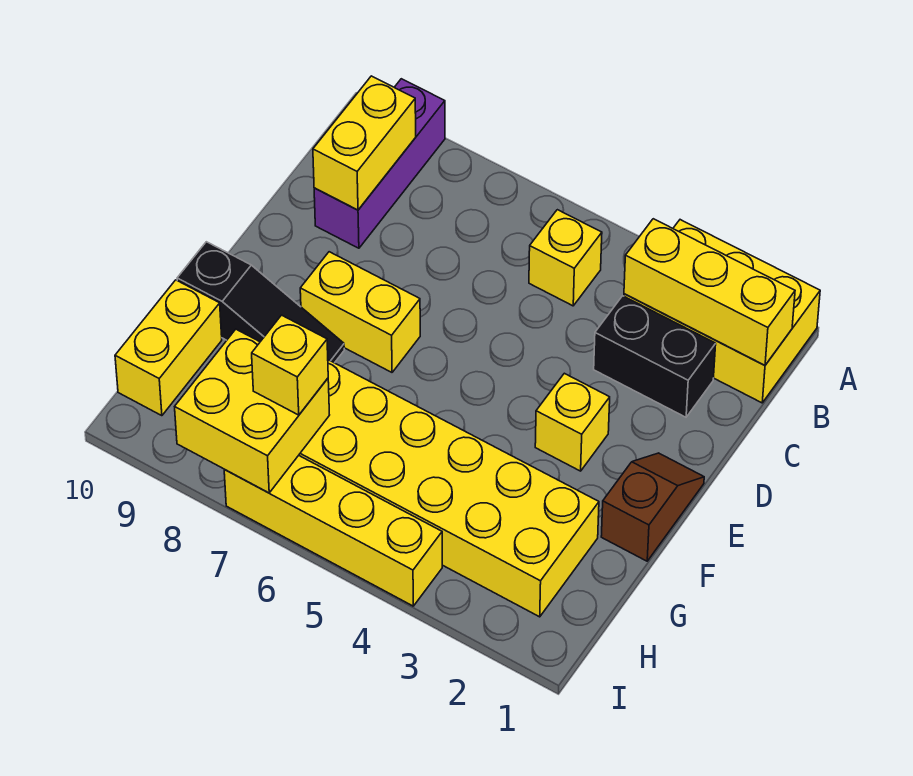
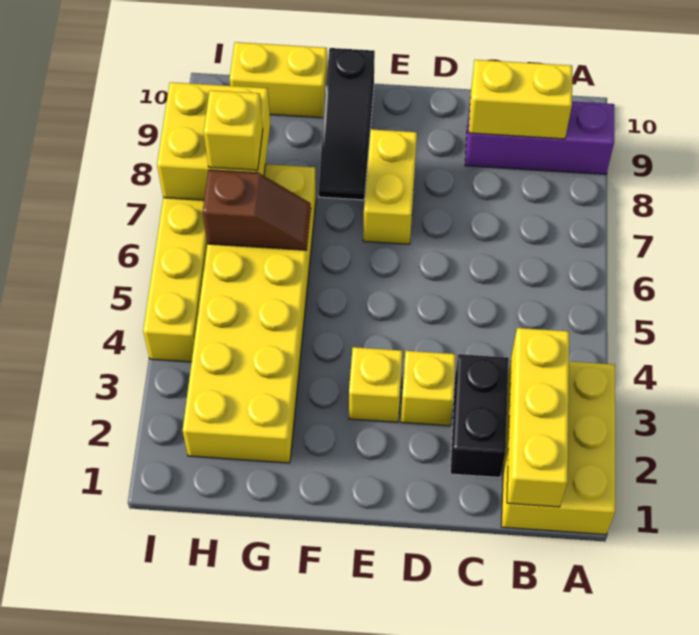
yellow brick B5 level 1 -> yellow brick D3 level 1
brown slope E1:F1 level 1 top F -> brown slope G6:H6 level 2 top H

